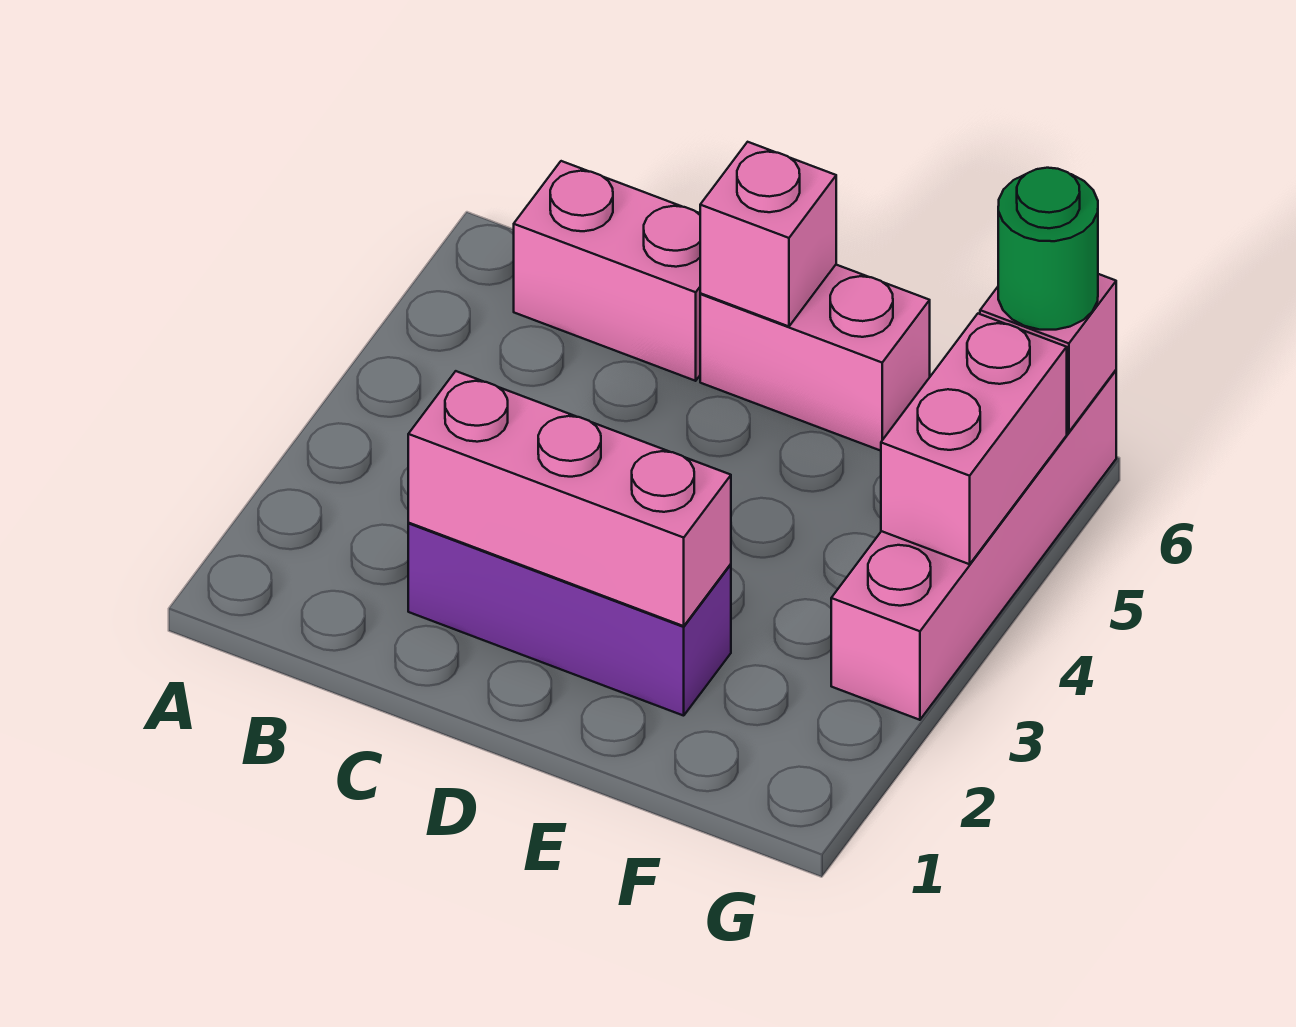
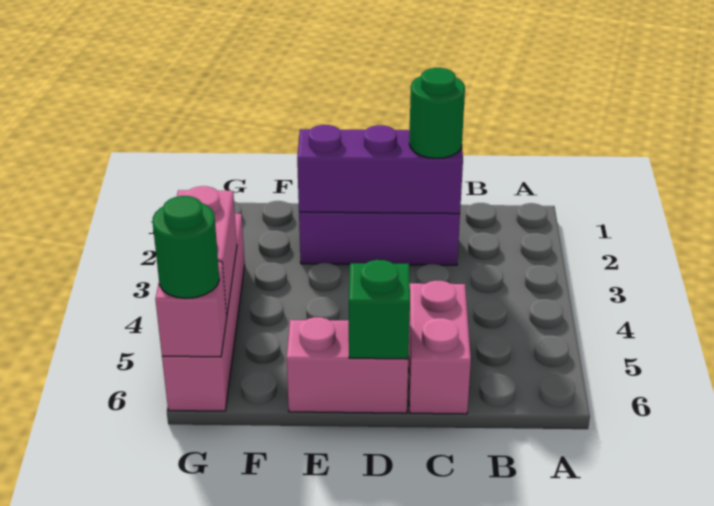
pink brick B6:C6 level 1 -> pink brick C5:C6 level 1
pink brick C2:E2 level 2 -> purple brick C2:E2 level 2
none -> green round brick C2 level 3
pink brick D6 level 2 -> green brick D6 level 2

